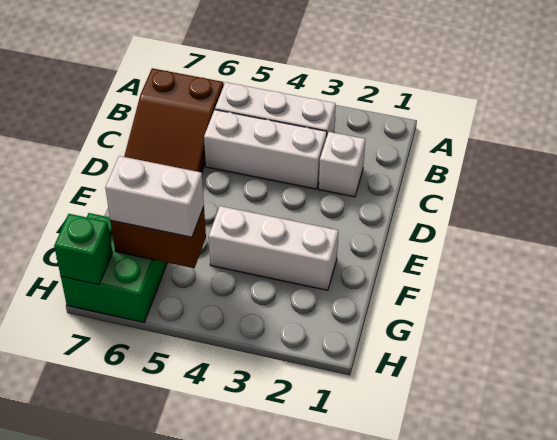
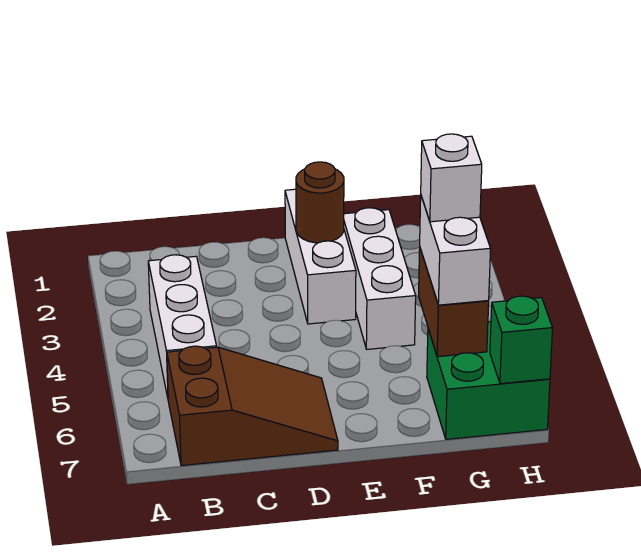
white brick C2 level 1 -> white brick G5 level 4
white brick C3:C5 level 1 -> white brick E1:E3 level 1
none -> brown round brick E2 level 2

